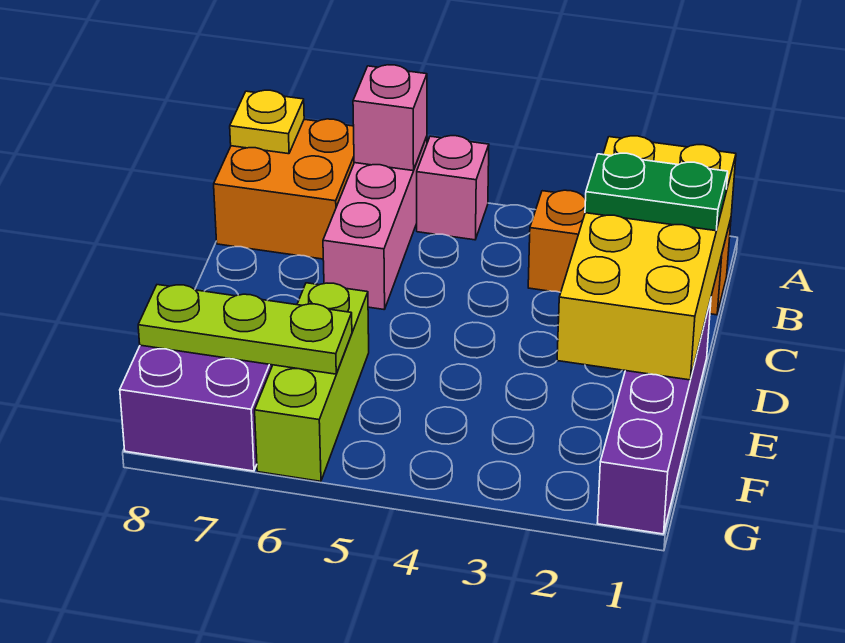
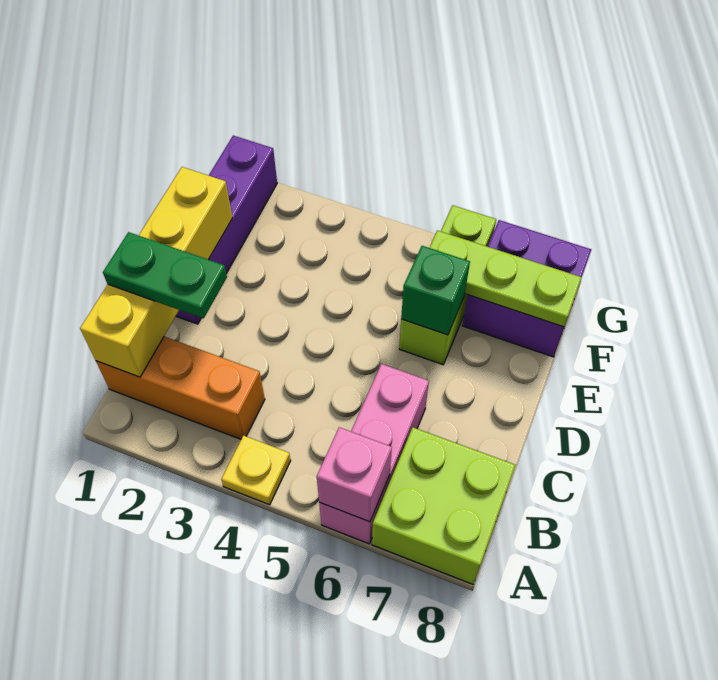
pink brick A5 level 1 -> none
orange brick A7:B8 level 1 -> lime brick A7:B8 level 1
yellow plate A8 level 2 -> yellow plate A4 level 1
yellow brick B1:E2 level 2 -> yellow brick B1:E1 level 2
none -> green brick E6 level 2

